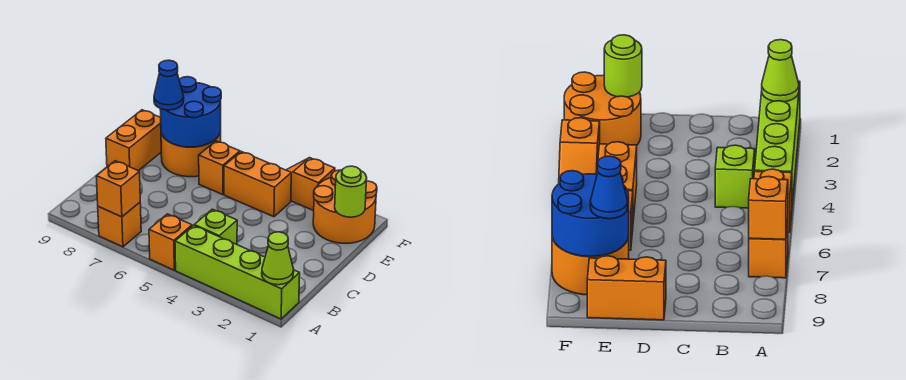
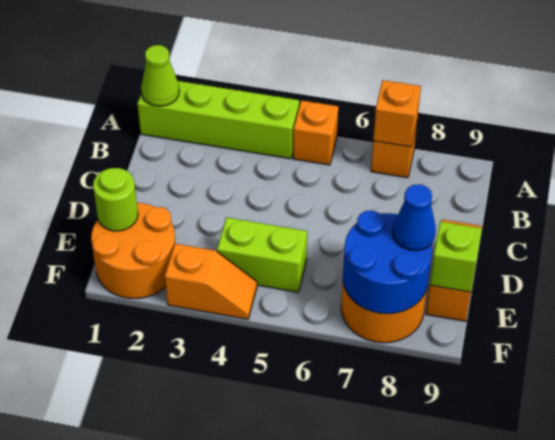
lime brick B4 level 1 -> lime brick E9 level 2
orange brick E4:E5 level 1 -> lime brick E4:E5 level 1
orange brick E6 level 1 -> none

